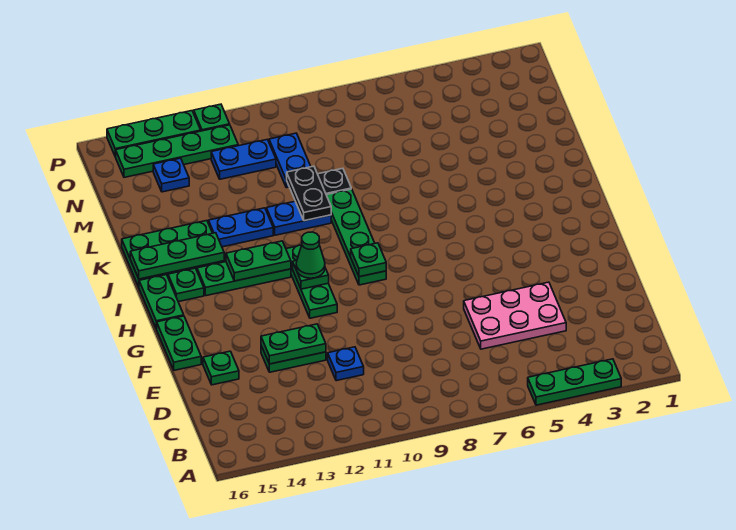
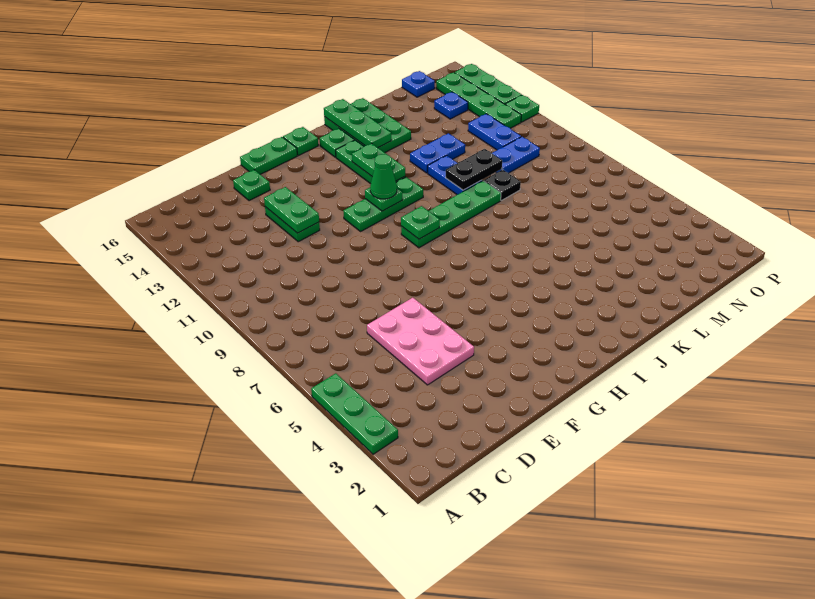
blue plate D11 level 1 -> blue plate N16 level 1
green plate H16:I16 level 1 -> green plate H16 level 1
blue plate K12:K13 level 1 -> blue plate K12:L12 level 1

